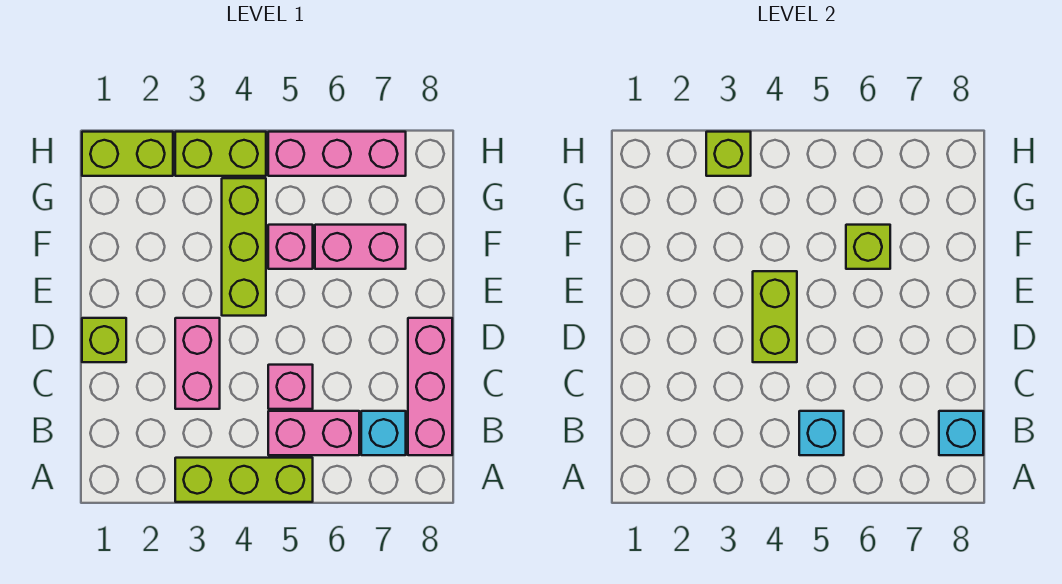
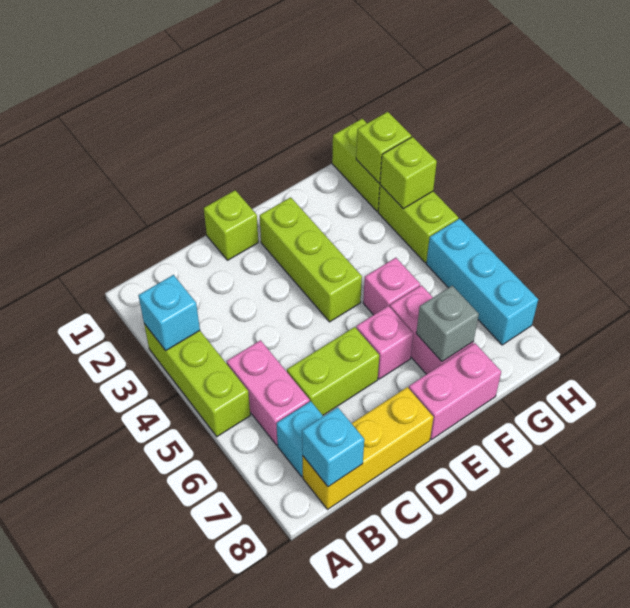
cyan brick B5 level 2 -> cyan brick A3 level 2
pink brick B8:D8 level 1 -> yellow brick B8:D8 level 1
pink brick C3:D3 level 1 -> pink brick E8:F8 level 1
pink brick C5 level 1 -> pink brick E6 level 1
lime brick D4:E4 level 2 -> lime brick C6:D6 level 1
lime brick E4:G4 level 1 -> lime brick E2:E4 level 1
lime brick F6 level 2 -> lime brick H2 level 2
none -> grey brick F7 level 2
pink brick H5:H7 level 1 -> cyan brick H5:H7 level 1

